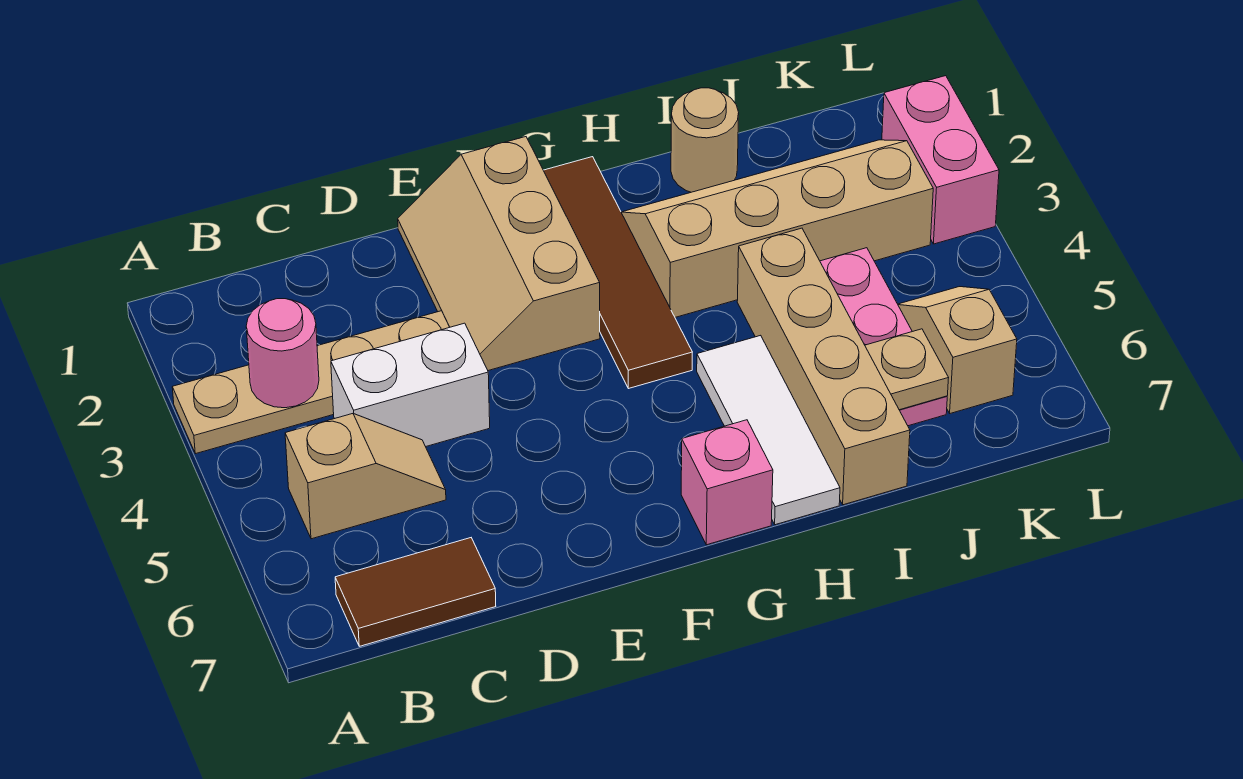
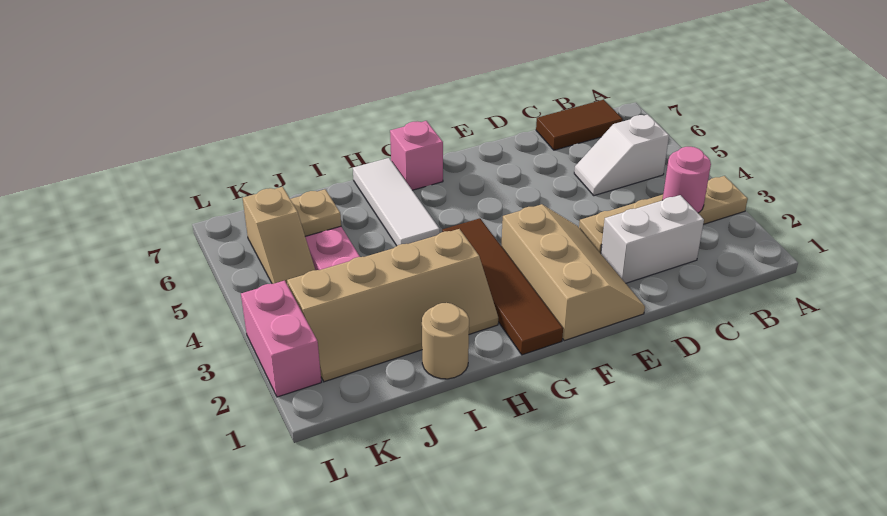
tan slope B5:C5 level 1 top B -> white slope B5:C5 level 1 top B
white brick C4:D4 level 1 -> white brick C2:D2 level 1
tan brick I4:I7 level 1 -> none

